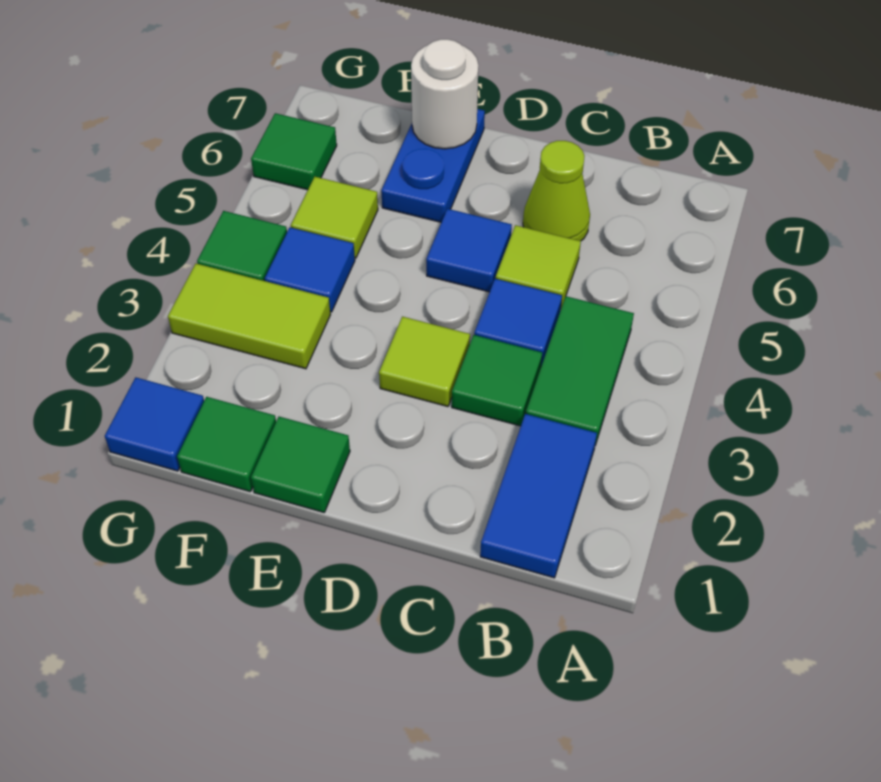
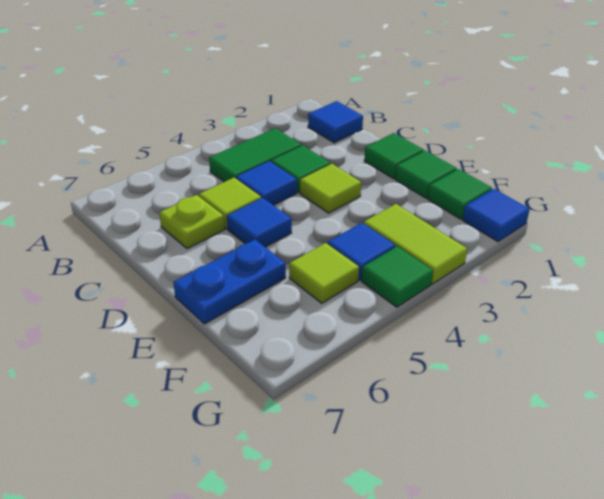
blue tile B1:B2 level 1 -> blue tile B1 level 1
lime cone C6 level 1 -> lime plate C6 level 1
white round brick E7 level 2 -> none
green tile G6 level 1 -> green tile D1 level 1

